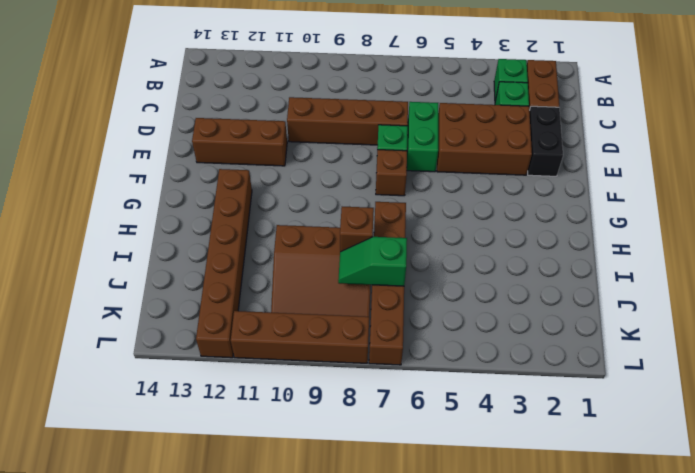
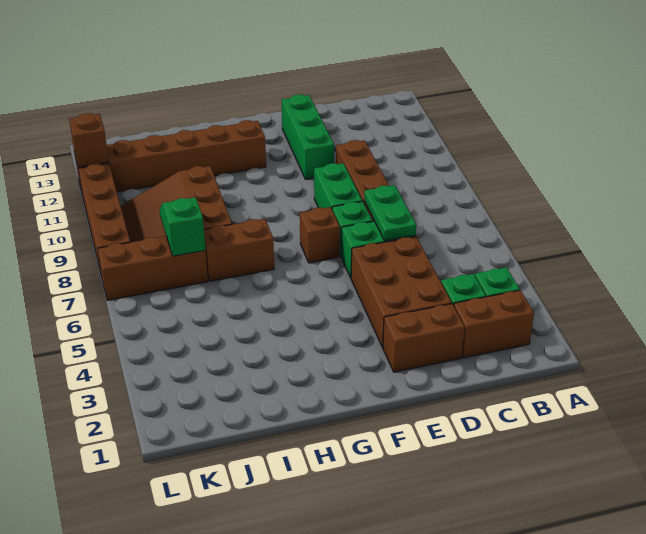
black brick D2:E2 level 1 -> brown brick D2:E2 level 1
none -> green plate D6:D7 level 2
none -> green brick E8:E9 level 1
brown brick E11:E13 level 1 -> green brick E11:E13 level 1
brown brick I8 level 2 -> brown brick L12 level 2

